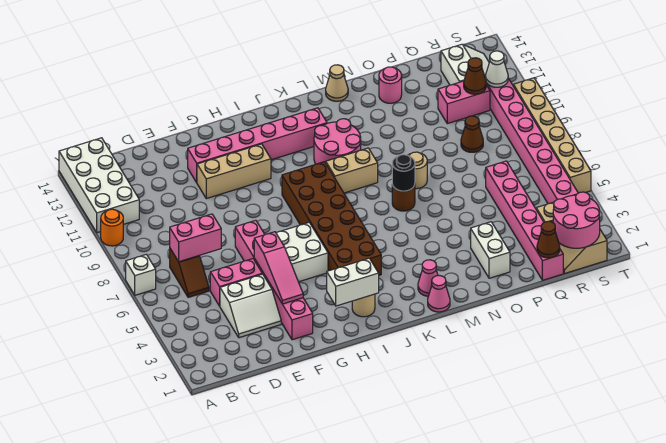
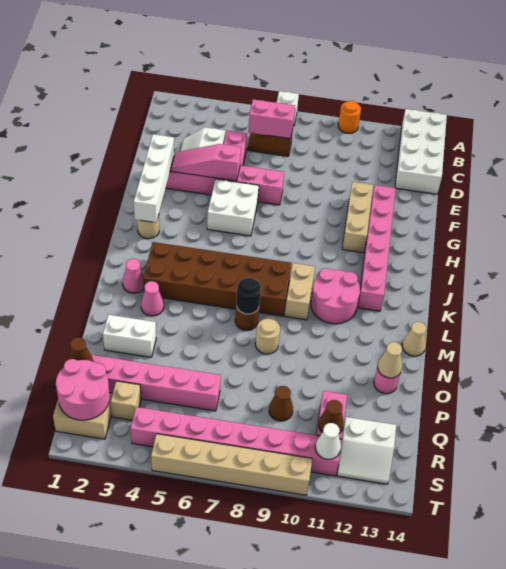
white brick A11:B14 level 1 -> white brick A13:D14 level 1
pink brick C7:D7 level 2 -> pink brick C6:C7 level 2
white brick H2:I2 level 2 -> white brick F2:I2 level 2
brown brick I4:J9 level 1 -> brown brick K3:L8 level 1
pink cone L1 level 1 -> pink cone M3 level 1
none -> tan cone O13 level 2

